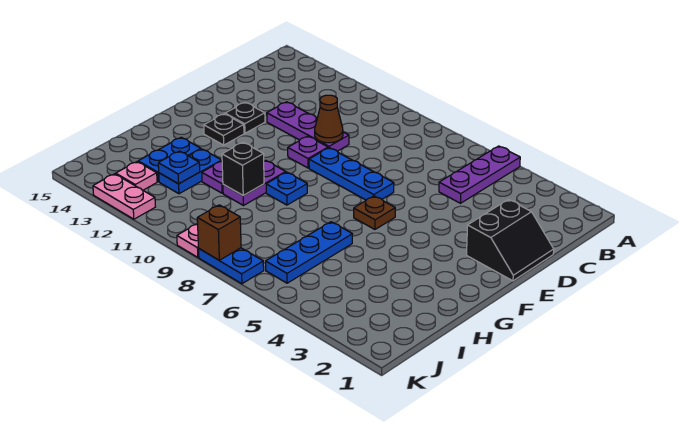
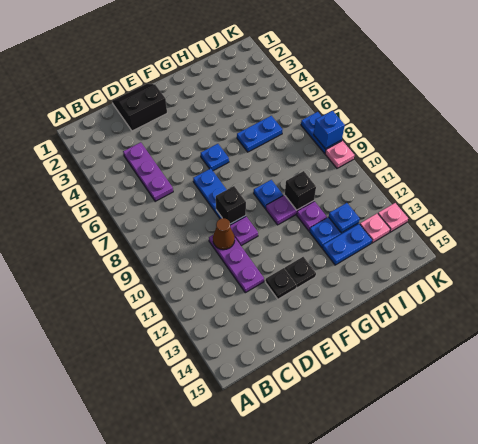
purple plate A5:C5 level 1 -> purple plate C4:C6 level 1
none -> black brick E9 level 2
brown plate F6 level 1 -> blue plate F6 level 1
blue plate H6:J6 level 1 -> blue plate H6:I6 level 1
brown brick K8 level 2 -> blue brick K8 level 2
pink plate K12:K13 level 1 -> pink plate K13 level 1

